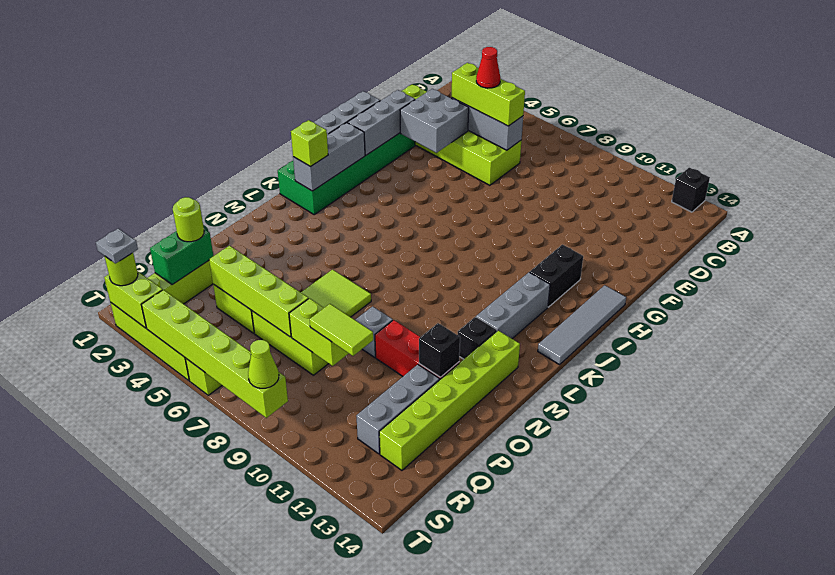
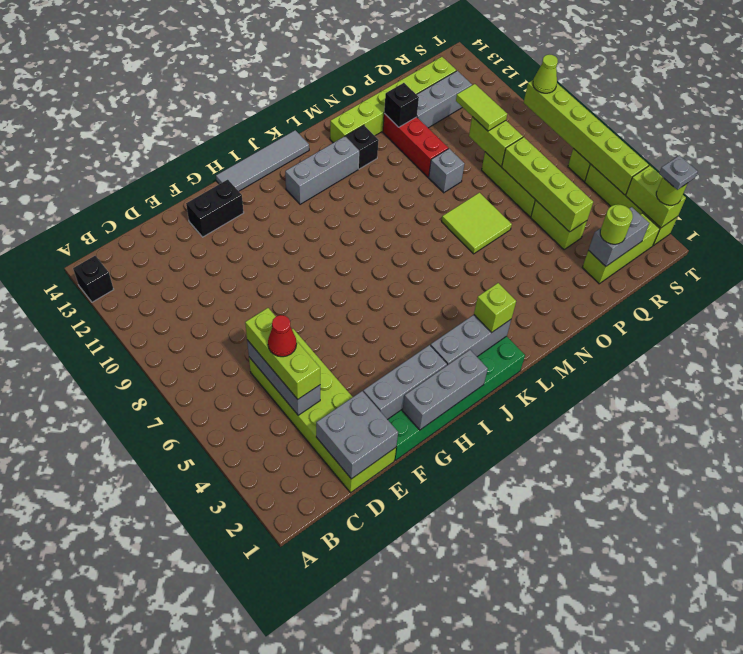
grey brick E3:F4 level 2 -> grey brick D1:E2 level 2
black brick H12:I12 level 1 -> black brick F13:G13 level 1
green brick Q2:R2 level 2 -> grey brick Q2:R2 level 2

